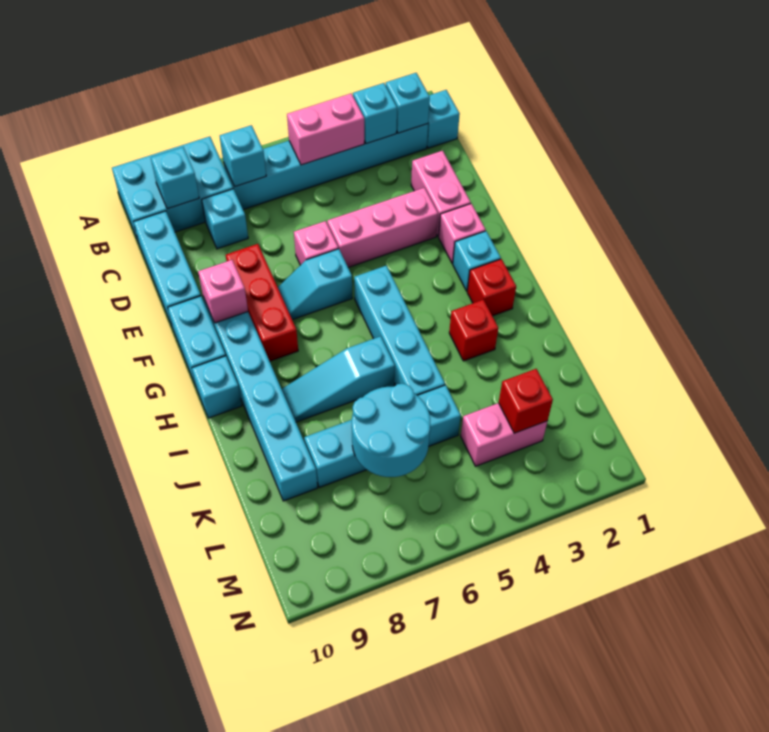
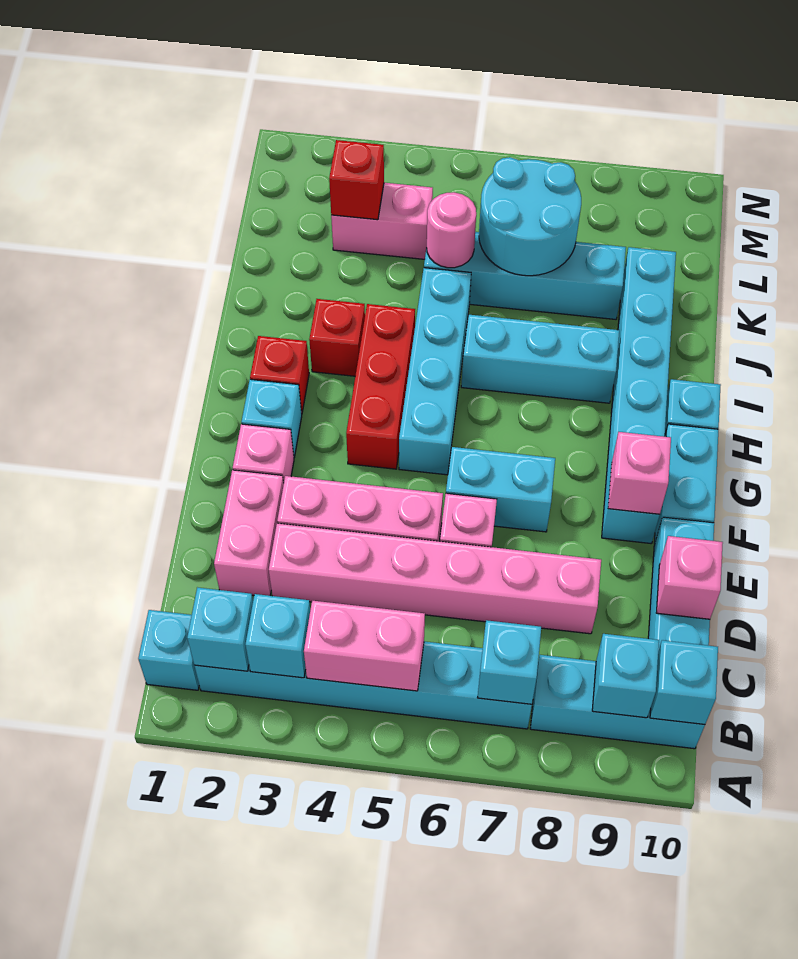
cyan brick A8:B10 level 1 -> cyan brick B8:B10 level 1
cyan brick C8 level 1 -> cyan brick B10 level 2
none -> pink brick D3:D8 level 1
none -> pink brick D10 level 2
red brick E8:G8 level 1 -> red brick G4:I4 level 1
cyan slope F6:F7 level 1 top 6 -> cyan brick F6:F7 level 1
cyan slope I6:I8 level 1 top 6 -> cyan brick I6:I8 level 1
none -> pink round brick K5 level 2

